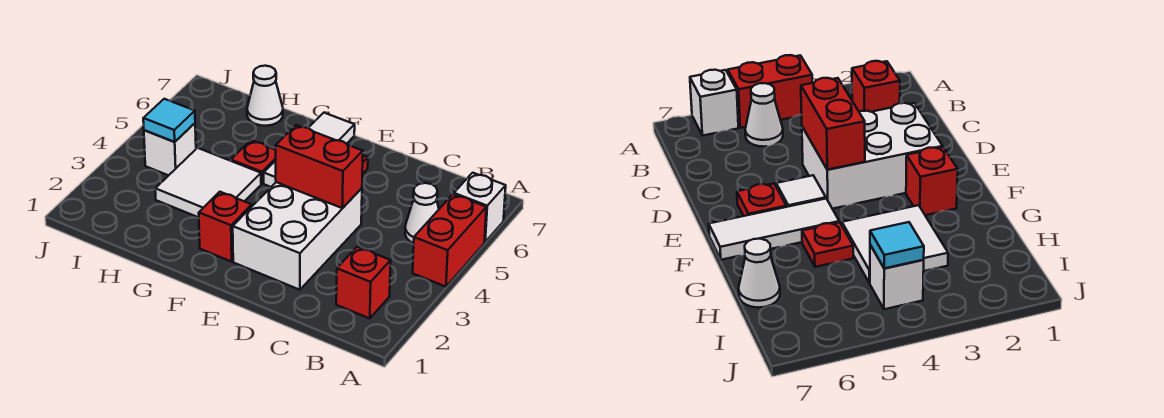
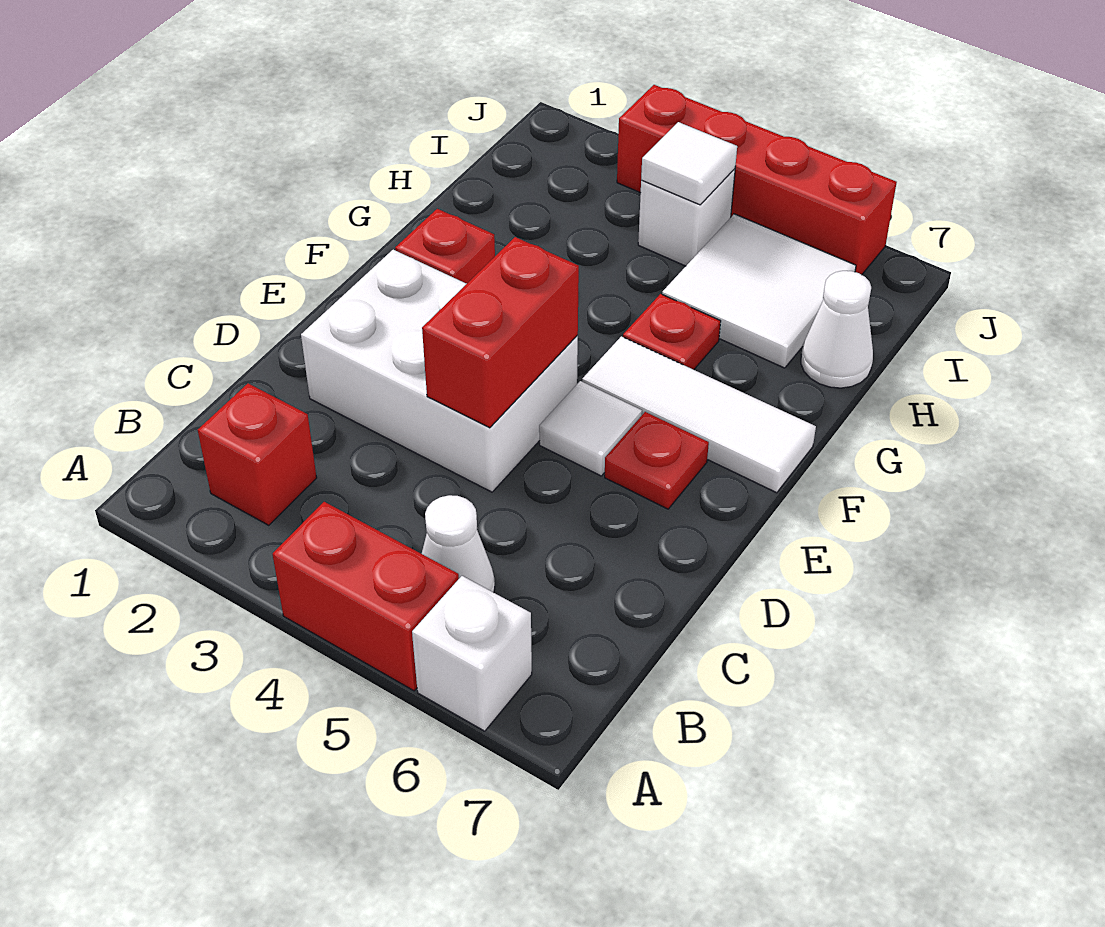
white tile G3:H4 level 1 -> white tile H5:I6 level 1
cyan tile I4 level 2 -> white tile I4 level 2
none -> red brick J3:J6 level 1

